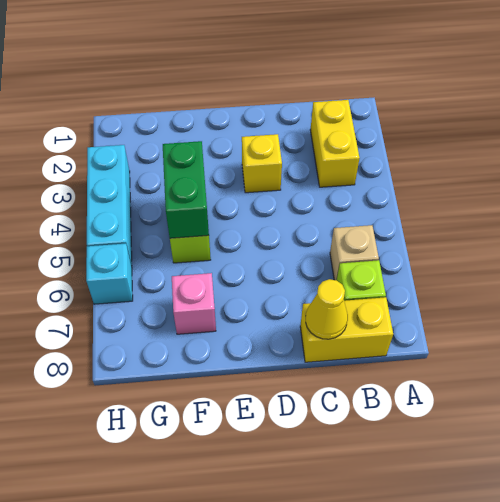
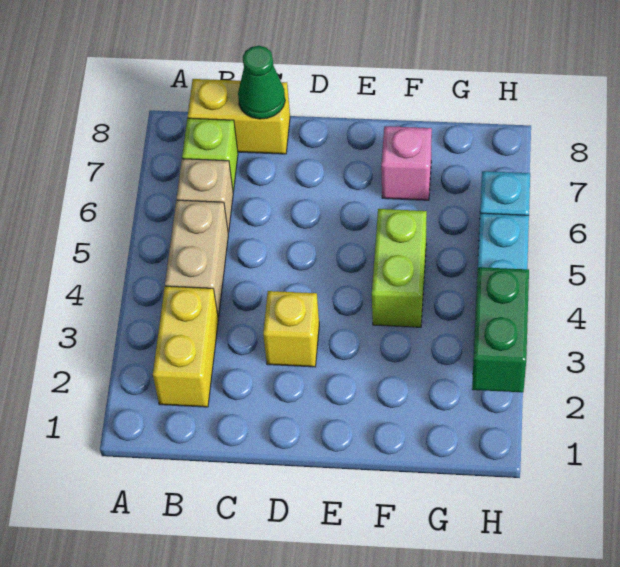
none -> tan brick B4:B5 level 1
yellow cone C8 level 2 -> green cone C8 level 2
green brick F4:F5 level 2 -> green brick H2:H3 level 2

